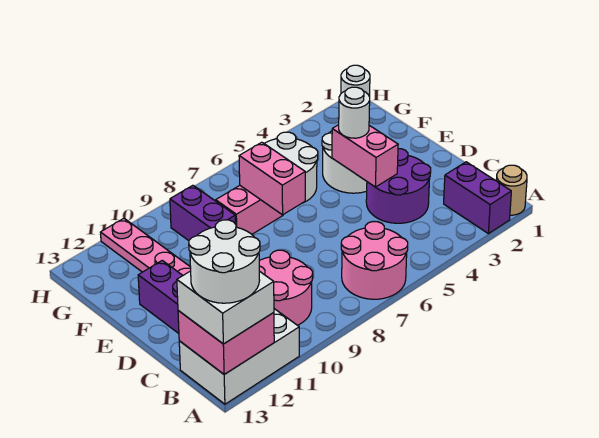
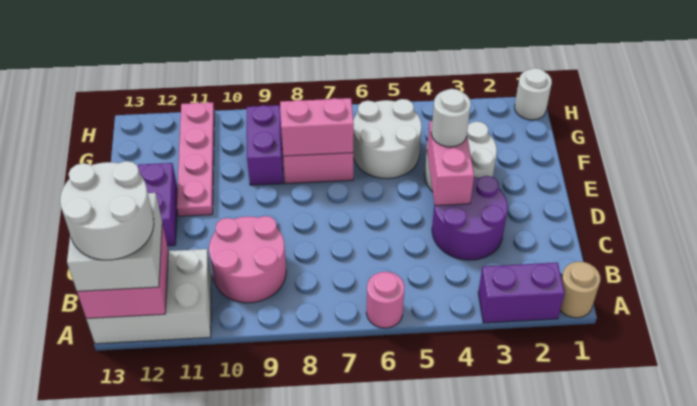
purple brick A2:B2 level 1 -> purple brick A2:A3 level 1
pink round brick A6:B7 level 1 -> pink round brick A6 level 1
pink brick E7:F7 level 2 -> pink brick F7:F8 level 2

